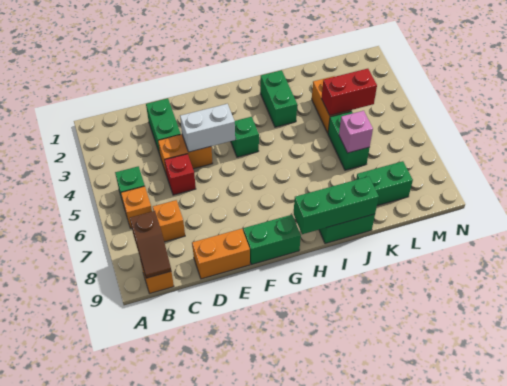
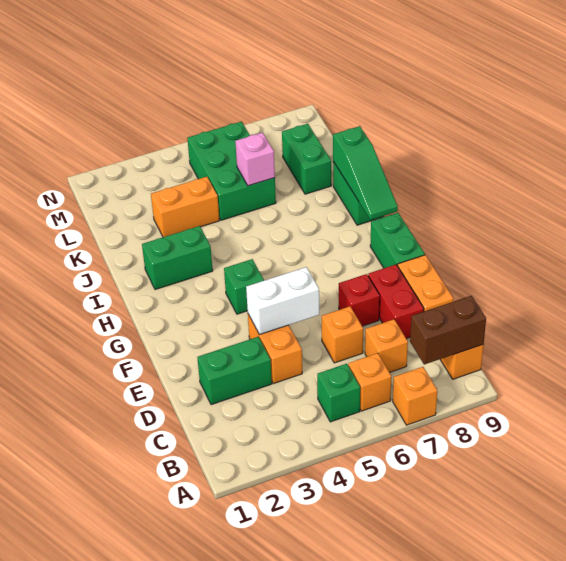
none -> orange brick A7 level 1
brown slope B8:B9 level 2 top 8 -> brown brick B8:B9 level 2
red brick D5 level 1 -> red brick E7 level 1
none -> orange brick D6 level 1
white brick E4:F4 level 2 -> white brick E4:E5 level 2
green brick H9:J9 level 2 -> green slope H9:J9 level 2 top J
red brick K4:L4 level 2 -> red brick D8:E8 level 1
green brick K5:K6 level 1 -> green brick K5:M6 level 1

